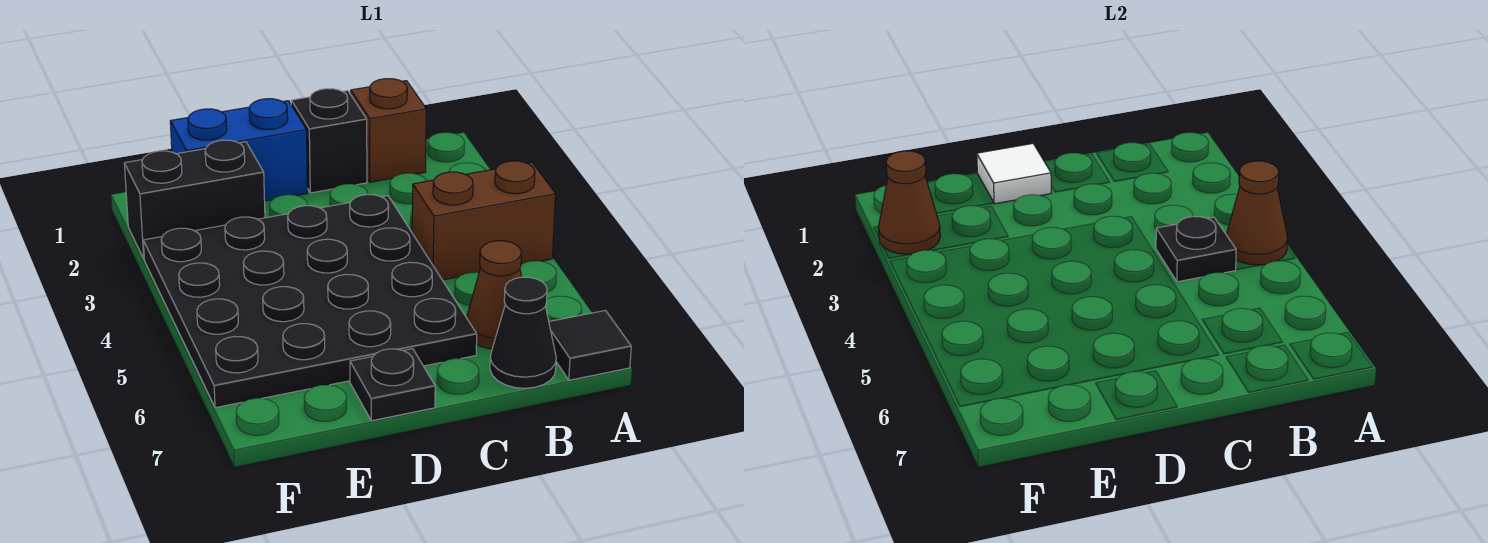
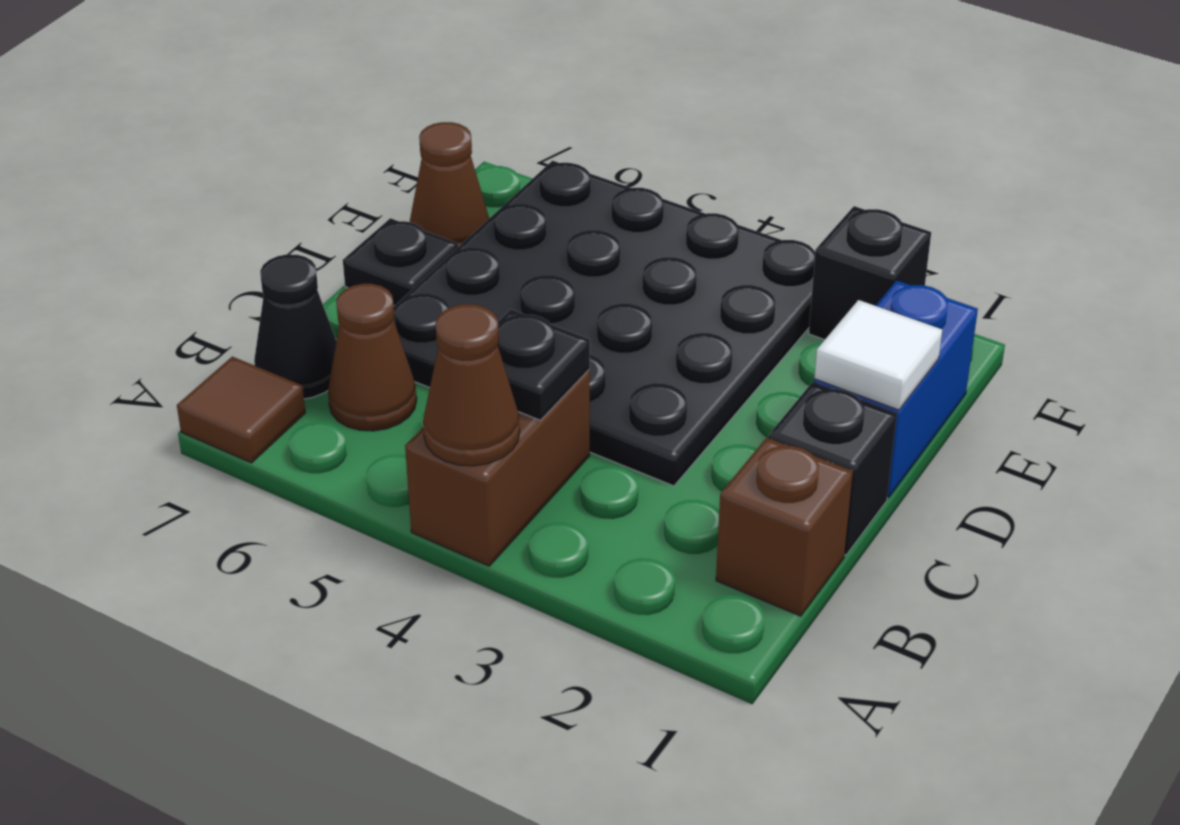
black tile A7 level 1 -> brown tile A7 level 1
black brick E2:F2 level 1 -> black brick F2 level 1
brown cone F2 level 2 -> brown cone E7 level 1

